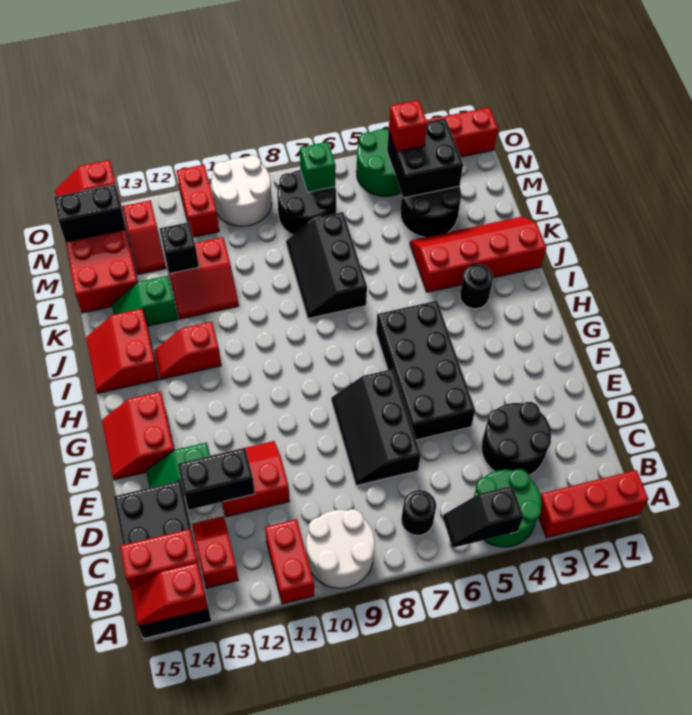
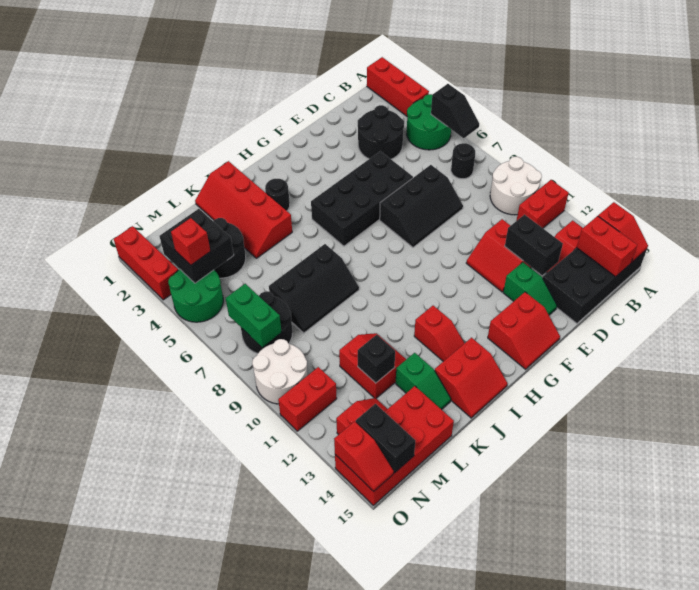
green brick N7 level 2 -> green brick N7:N8 level 2

